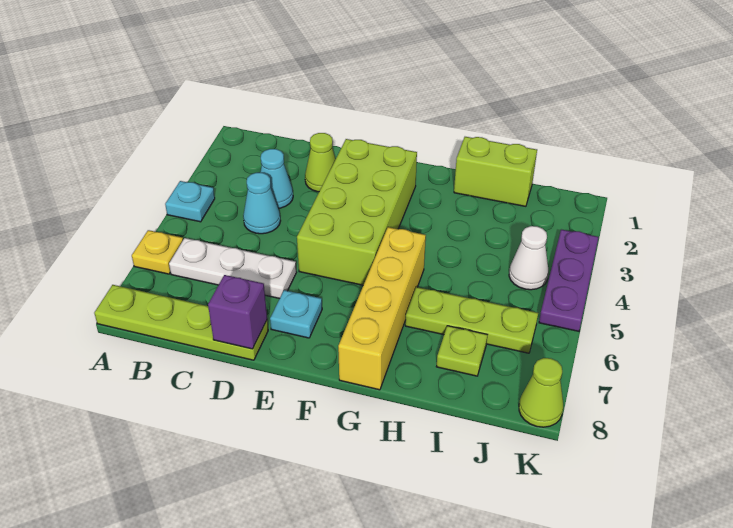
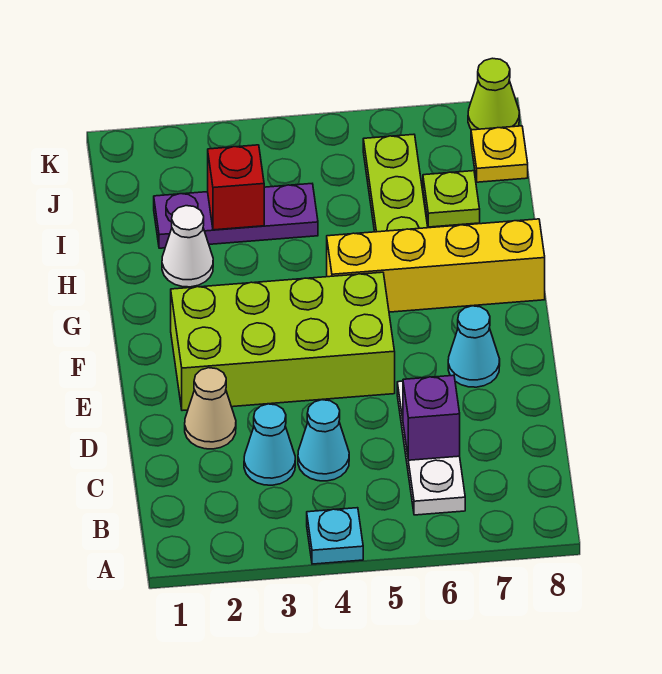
yellow plate A6 level 1 -> yellow plate J8 level 1
lime plate A8:D8 level 1 -> none
lime cone D2 level 1 -> tan cone D2 level 1
purple brick D8 level 2 -> purple brick C6 level 2
cyan plate E7 level 1 -> cyan cone E7 level 1
lime brick H1:I1 level 1 -> none
none -> red brick I3 level 2
white cone J4 level 1 -> white cone H2 level 1
purple plate K3:K5 level 1 -> purple plate I2:I4 level 1

